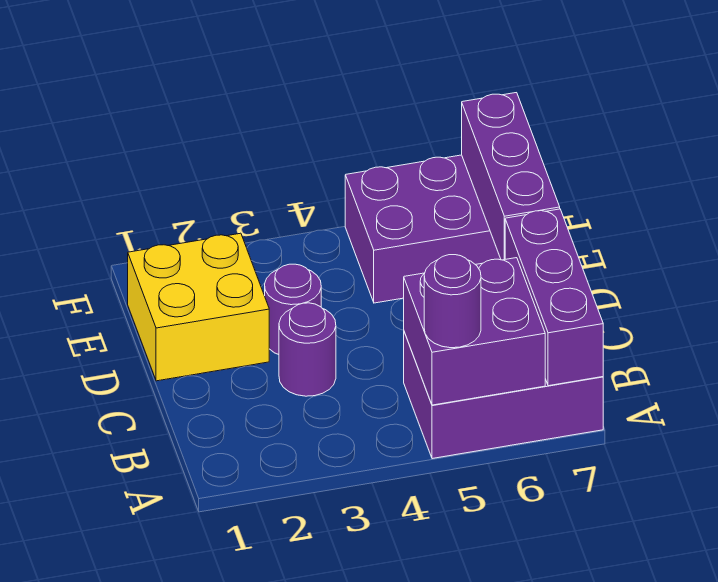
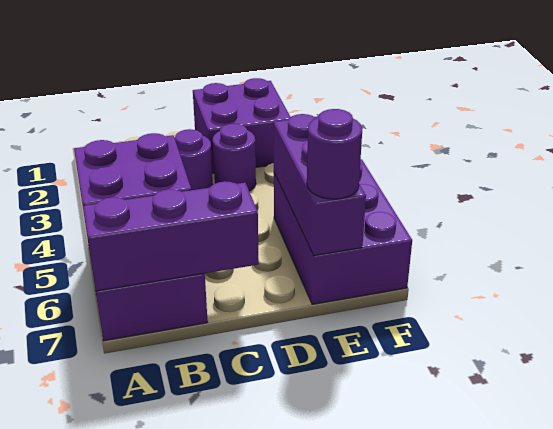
purple round brick A5 level 3 -> purple round brick E7 level 3
yellow brick D1:E2 level 1 -> purple brick D1:E2 level 1
purple brick D7:F7 level 2 -> purple brick E5:E7 level 2

